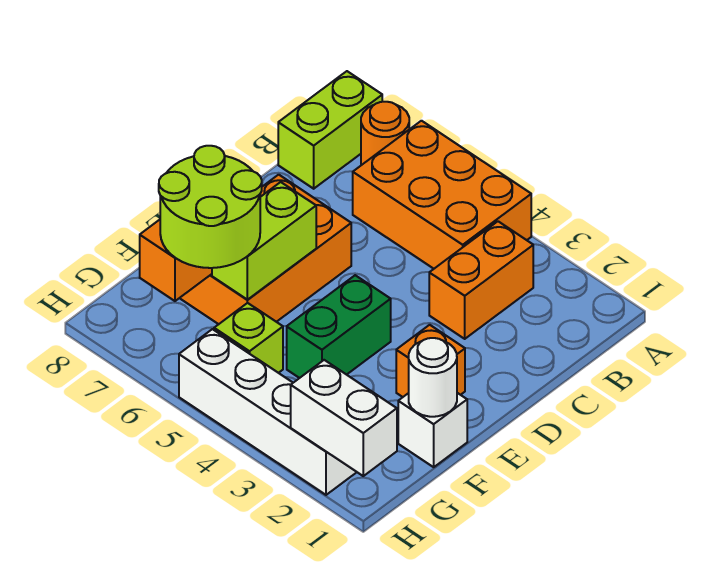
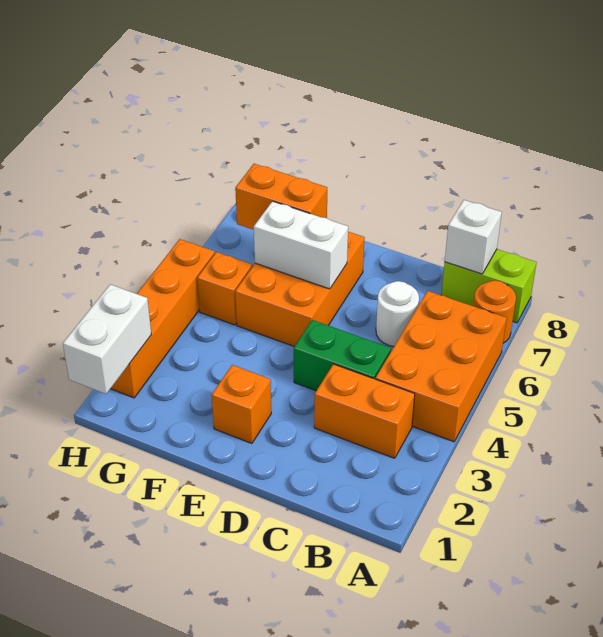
orange brick D6:F7 level 1 -> orange brick E5:F7 level 1
green brick E4:F4 level 1 -> green brick C4:D4 level 1
lime brick E6:F6 level 2 -> white brick E6:F6 level 2
white brick F1 level 1 -> white brick B8 level 2
white round brick F1 level 2 -> white round brick C6 level 1
lime round brick F6:G7 level 3 -> none
lime brick G5 level 1 -> orange brick G5 level 1
white brick H2:H5 level 1 -> orange brick H2:H5 level 1

